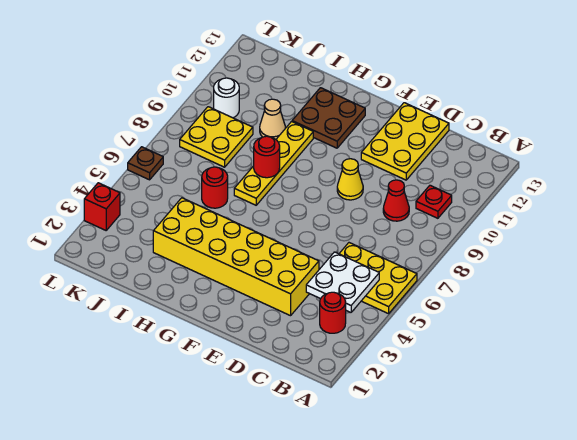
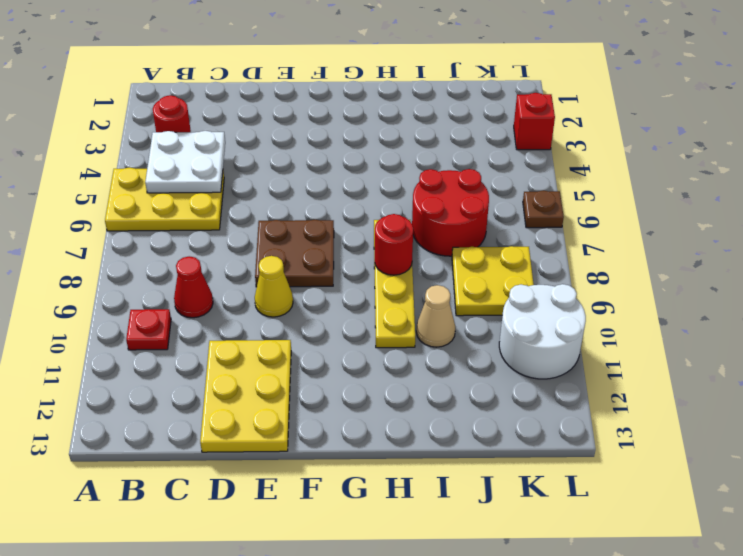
yellow brick D3:I4 level 1 -> none
brown plate G11:H12 level 1 -> brown plate E7:F8 level 1
red round brick I6 level 1 -> red round brick I6:J7 level 1
white round brick K10 level 1 -> white round brick K10:L11 level 1

